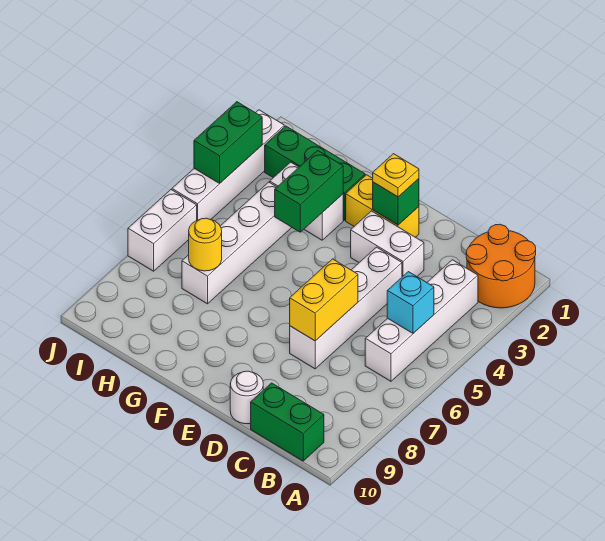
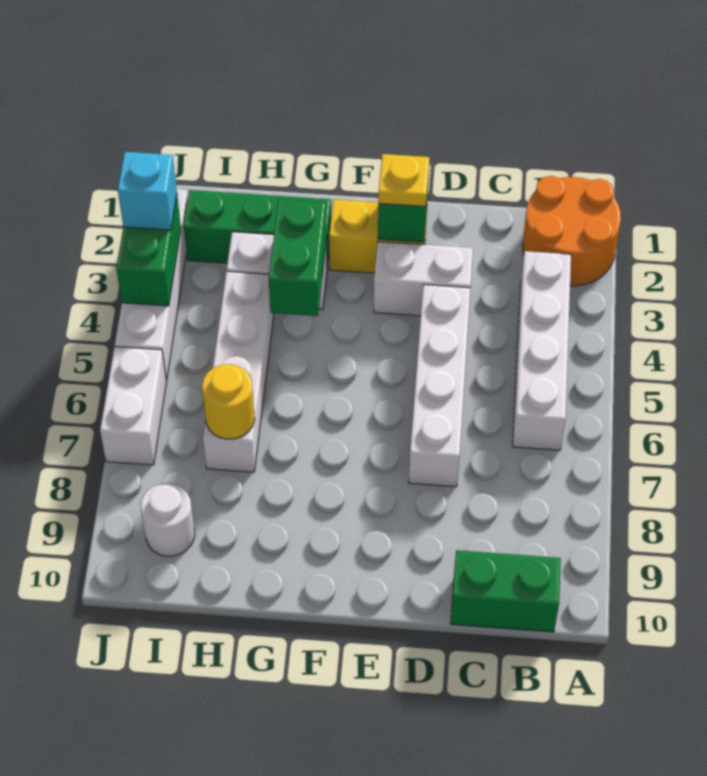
cyan brick B5 level 2 -> cyan brick J3 level 3
yellow brick D6:D7 level 2 -> none
white round brick D10 level 1 -> white round brick I9 level 1

